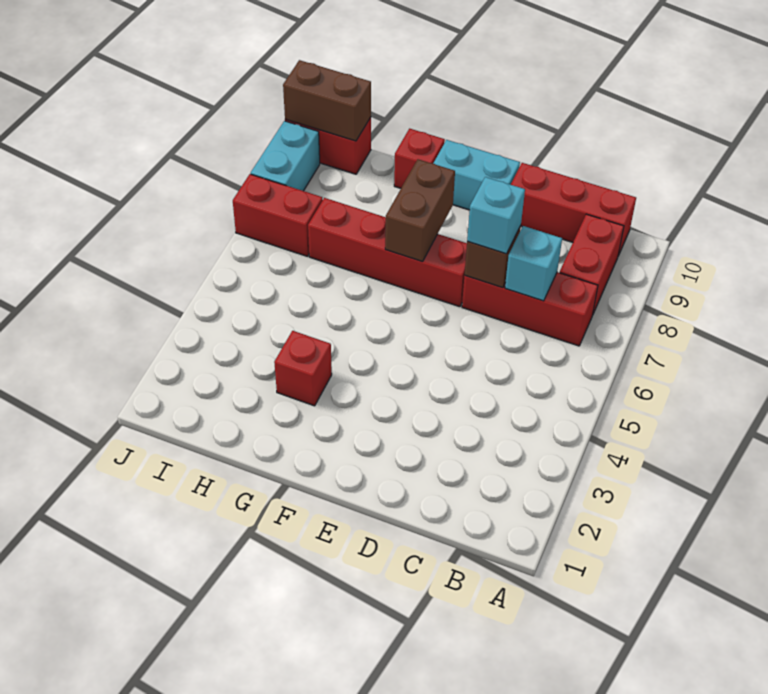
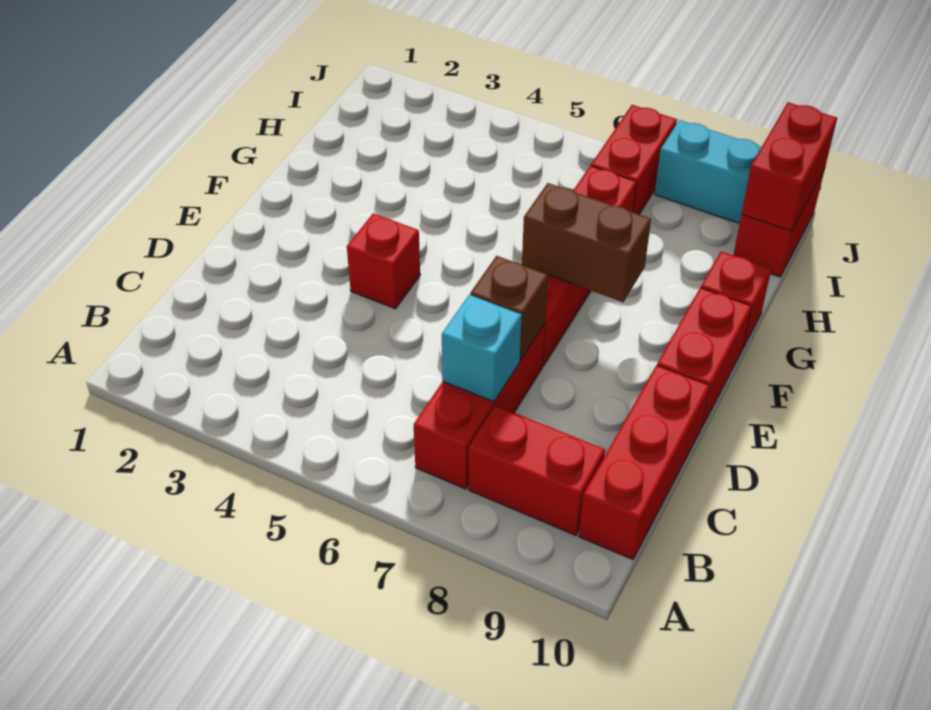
cyan brick D7 level 3 -> none
cyan brick E10:F10 level 1 -> red brick E10:F10 level 1
red brick G3 level 1 -> red brick E4 level 1
brown brick I10:J10 level 2 -> red brick I10:J10 level 2

